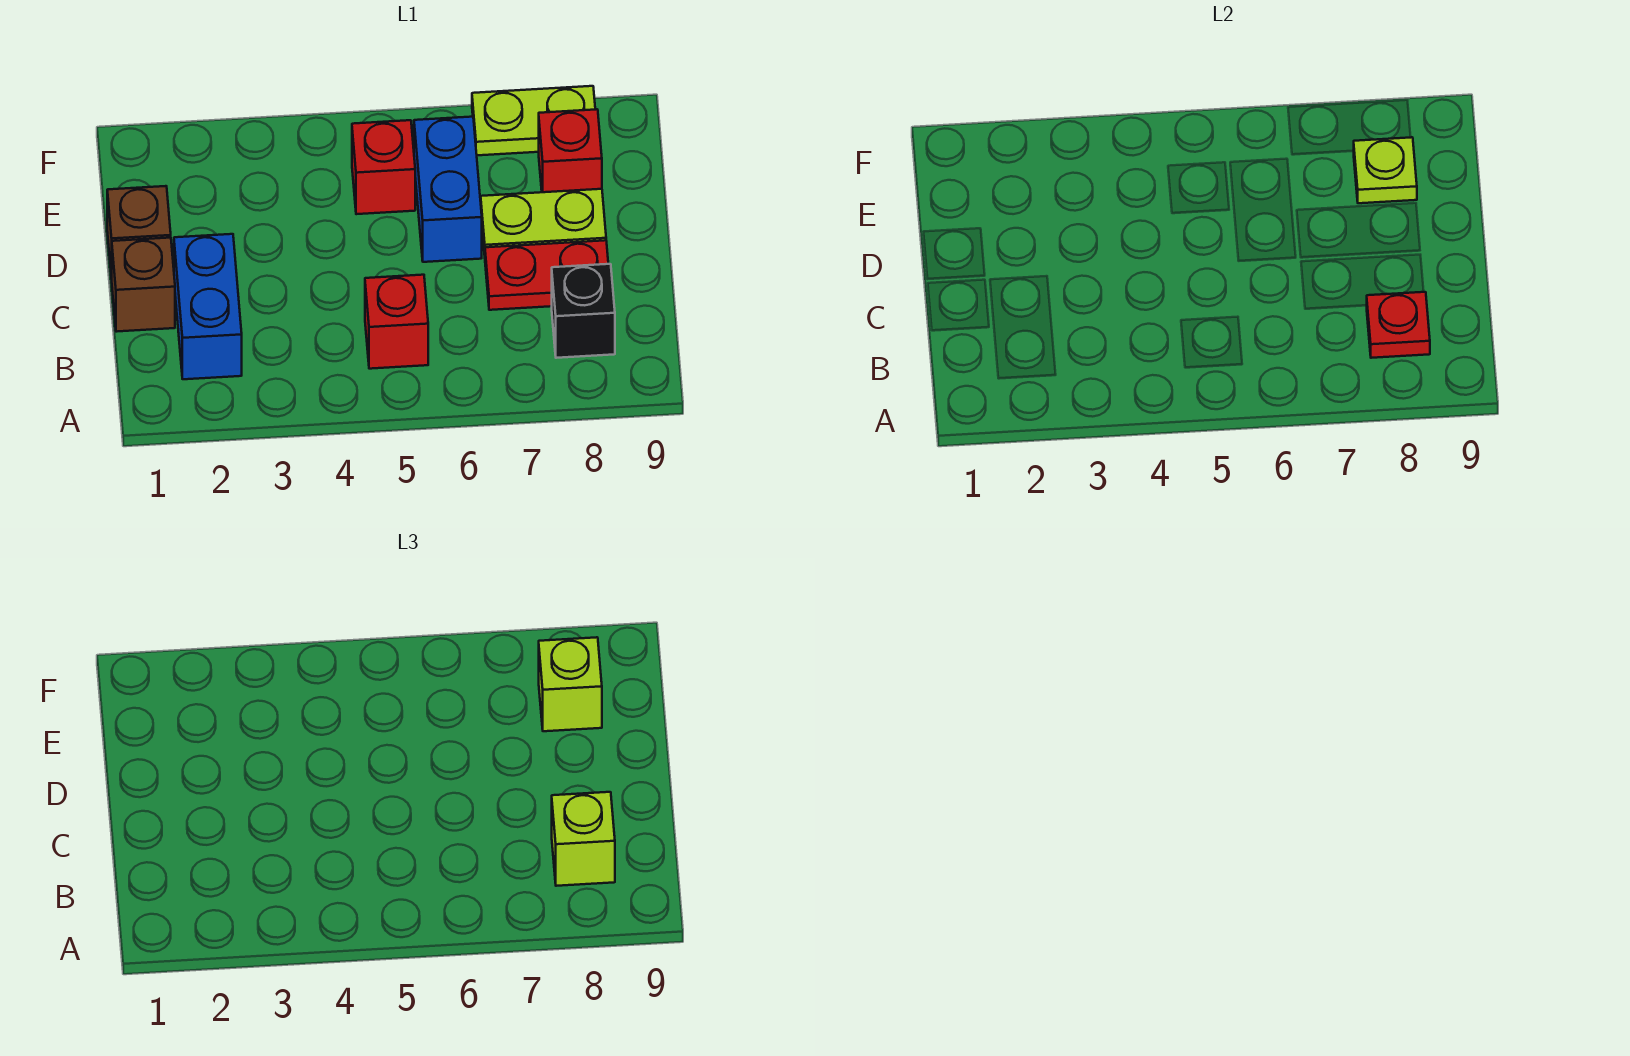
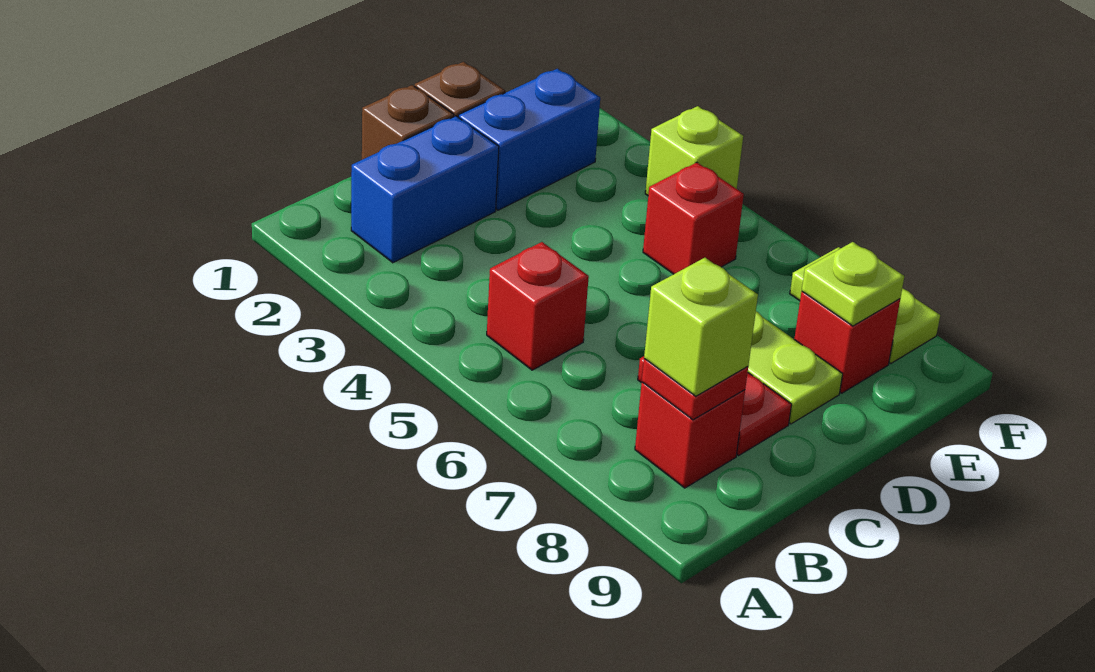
black brick B8 level 1 -> red brick B8 level 1
blue brick D6:E6 level 1 -> blue brick D2:E2 level 1
lime brick E8 level 3 -> lime brick F4 level 1

